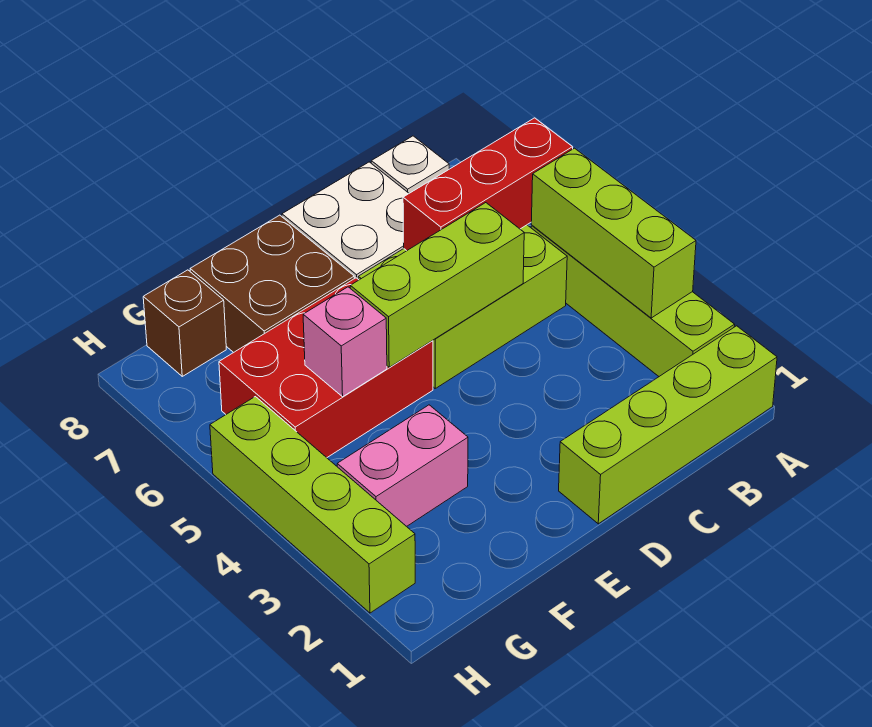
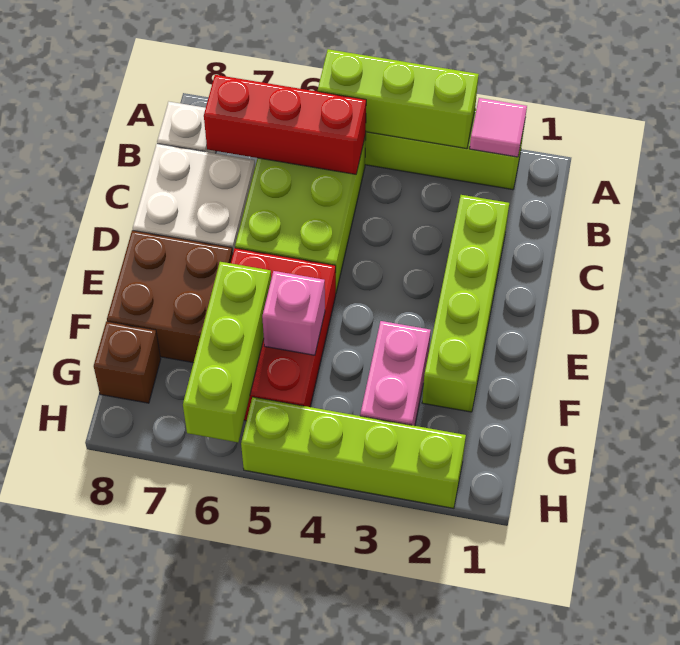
lime brick A1:D1 level 1 -> lime brick C2:F2 level 1
none -> pink tile A2 level 2
red brick A6:C6 level 2 -> red brick B5:B7 level 2
lime brick C5:E5 level 2 -> lime brick F6:H6 level 2

